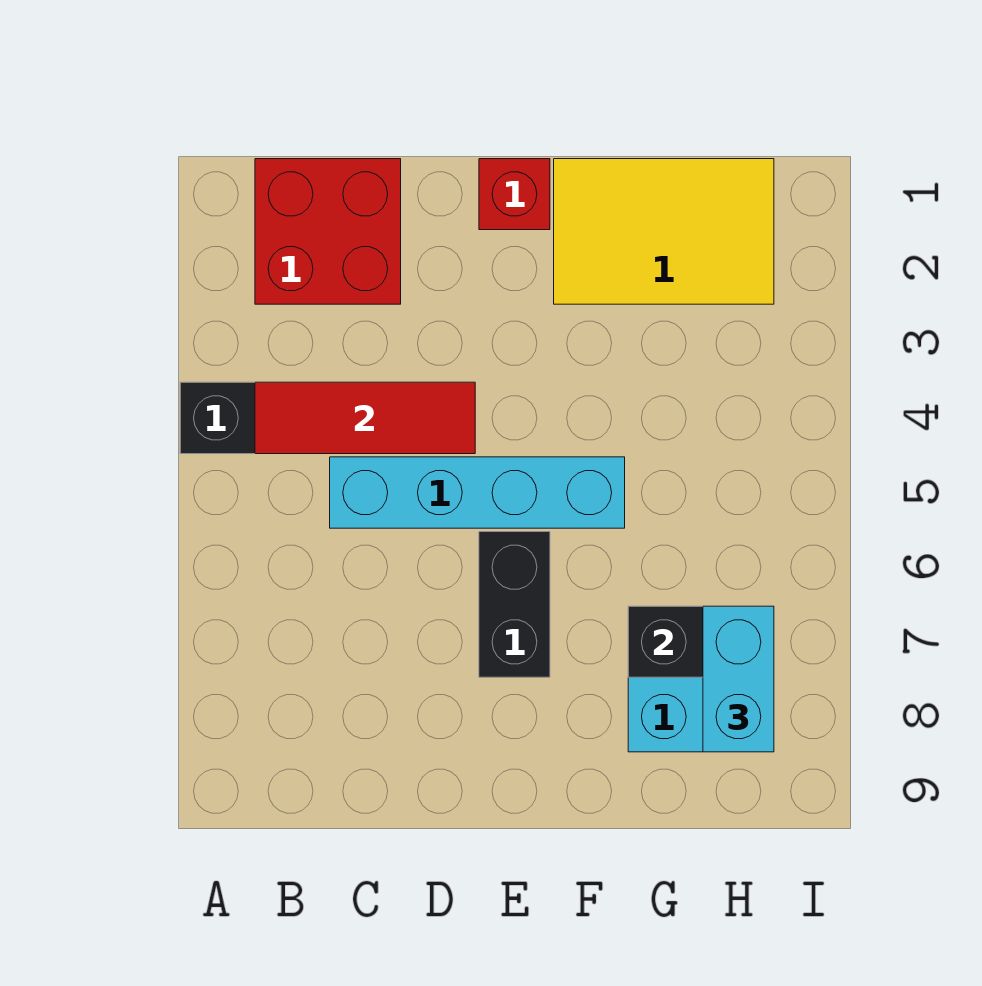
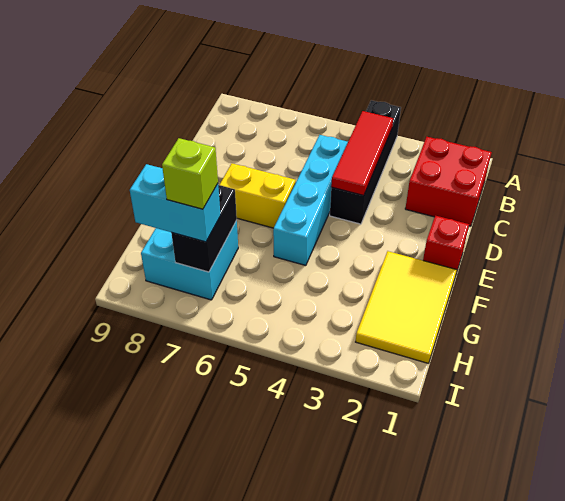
black brick E6:E7 level 1 -> yellow brick E6:E7 level 1
none -> lime brick H7 level 4

